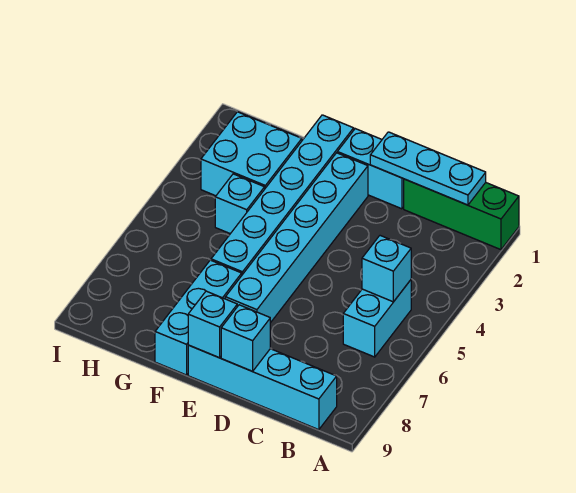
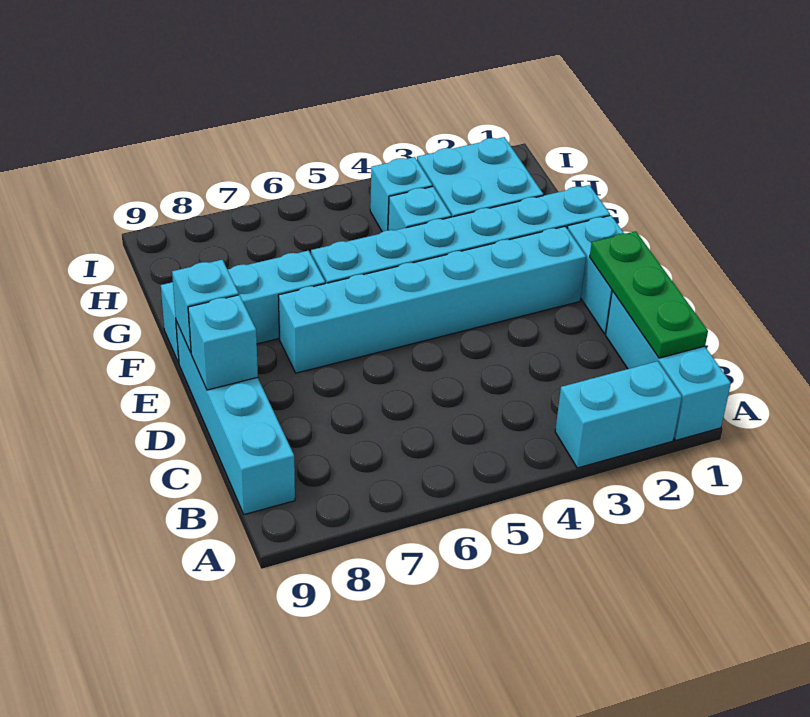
green brick A1:C1 level 1 -> cyan brick A1:C1 level 1
cyan plate B1:D1 level 2 -> green plate B1:D1 level 2
cyan brick B5:B6 level 1 -> cyan brick A2:A3 level 1
cyan brick B5 level 2 -> cyan brick H4 level 1

